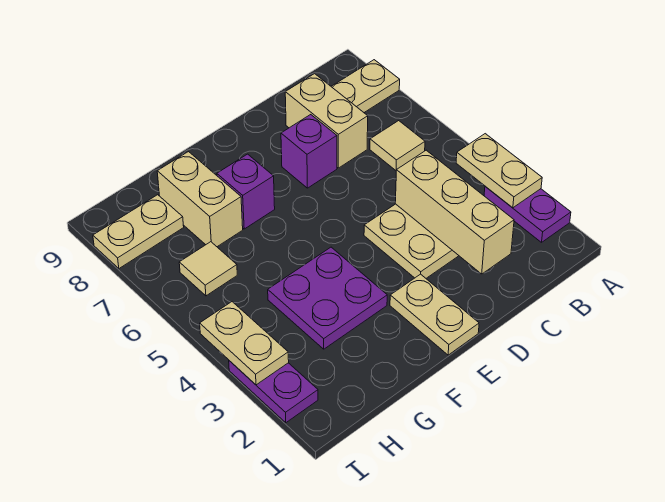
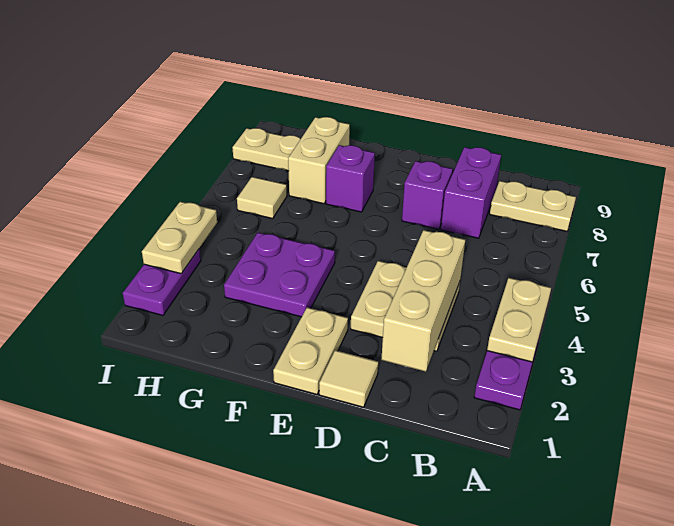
tan tile B6 level 1 -> tan tile D1 level 1
tan brick C7:C8 level 1 -> purple brick C7:C8 level 1

